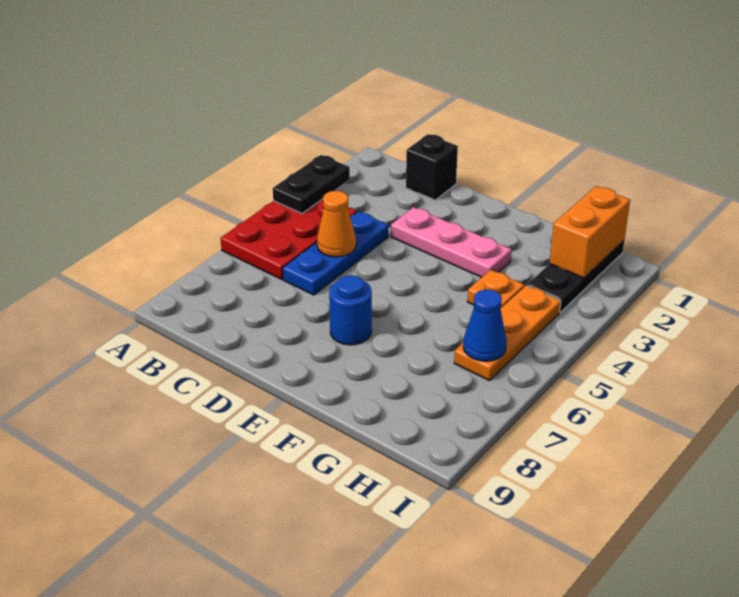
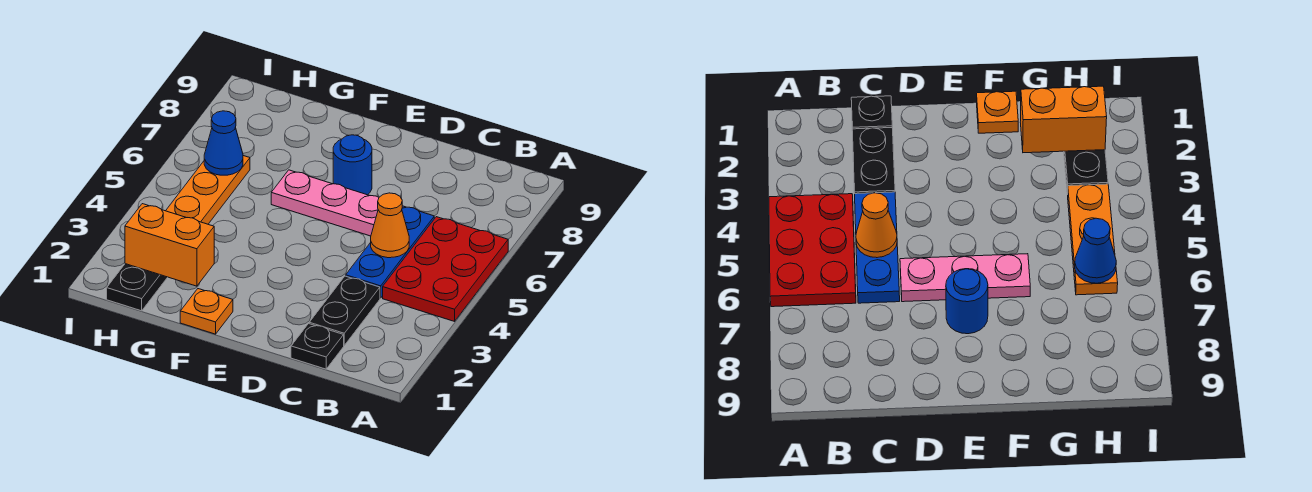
black plate A3:A4 level 2 -> black plate C2:C3 level 1
black brick C1 level 1 -> black plate C1 level 1
pink plate D3:F3 level 1 -> pink plate D6:F6 level 1
orange plate G4 level 1 -> orange plate F1 level 1
orange brick H1:H2 level 2 -> orange brick G2:H2 level 2

